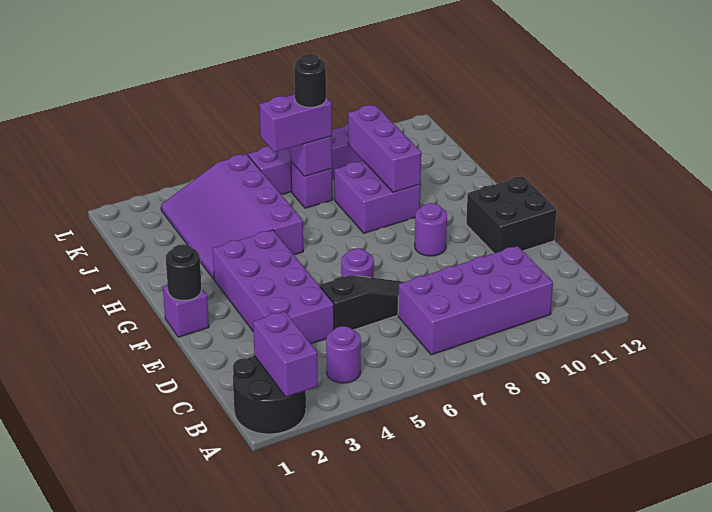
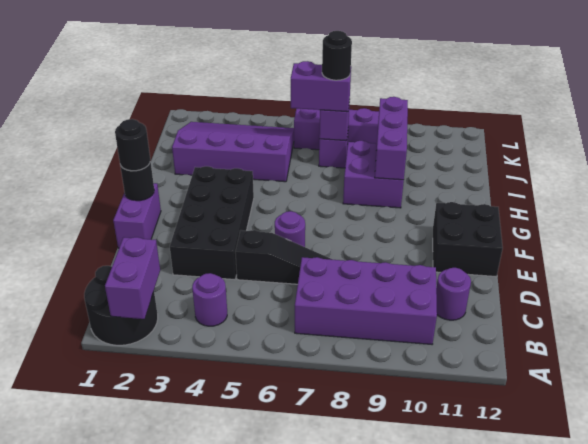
purple brick D3:G4 level 1 -> black brick D3:G4 level 1
purple brick F1 level 1 -> purple brick E1:F1 level 1
none -> black round brick F1 level 3
purple round brick F9 level 1 -> purple round brick C11 level 1
purple slope H3:K5 level 1 top 5 -> purple slope I2:K5 level 1 top I

